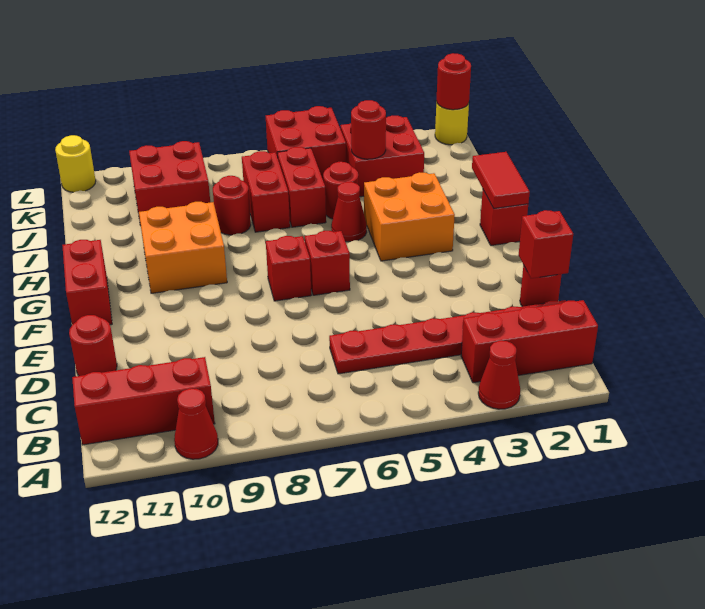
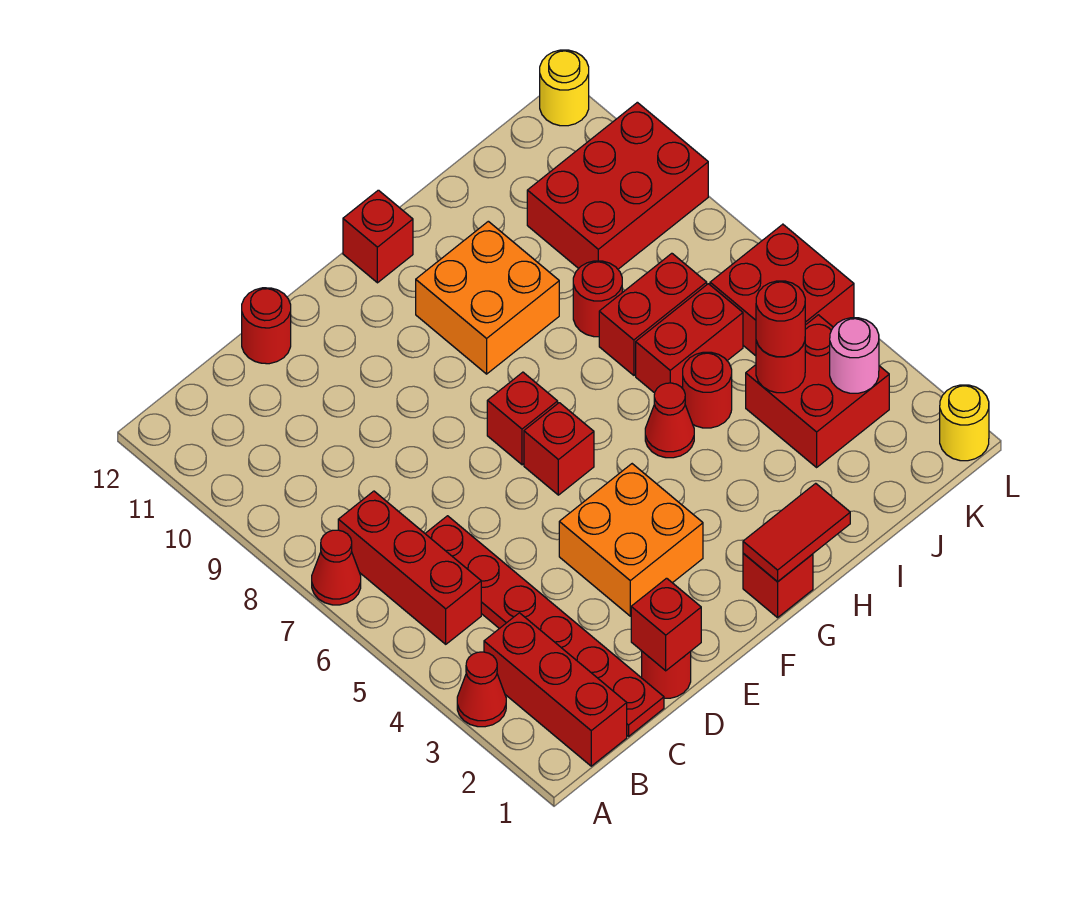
red cone A10 level 1 -> red cone A7 level 1
red brick B10:B12 level 1 -> red brick B5:B7 level 1
red brick F12:G12 level 1 -> red brick G12 level 1
orange brick G3:H4 level 1 -> orange brick E3:F4 level 1
red brick J9:K10 level 1 -> red brick J9:L10 level 1
none -> pink round brick K3 level 2
red round brick L1 level 2 -> red round brick J4 level 3

